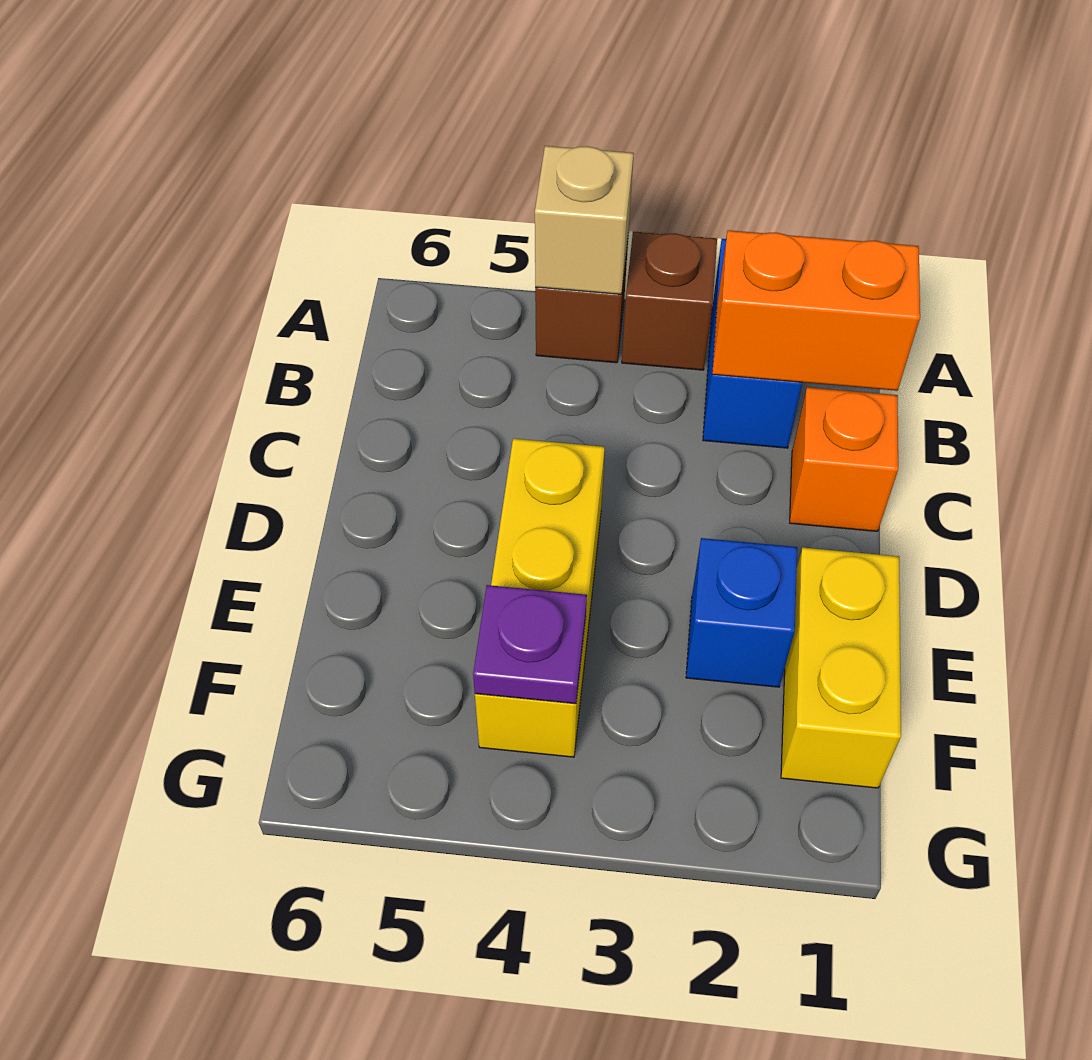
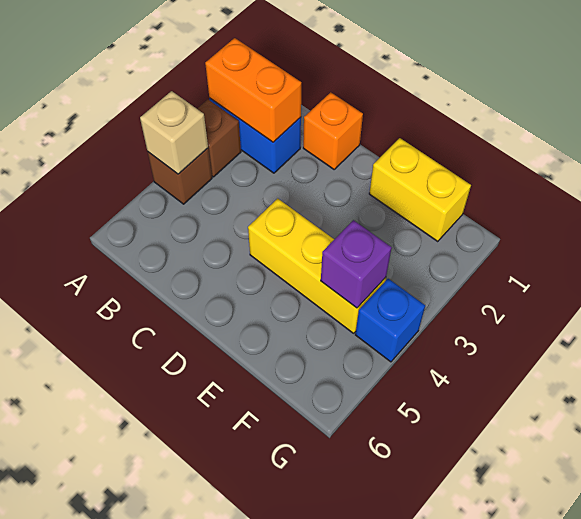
orange brick B1:B2 level 2 -> orange brick A2:B2 level 2
blue brick E2 level 1 -> blue brick G4 level 1
purple plate F4 level 2 -> purple brick F4 level 2

